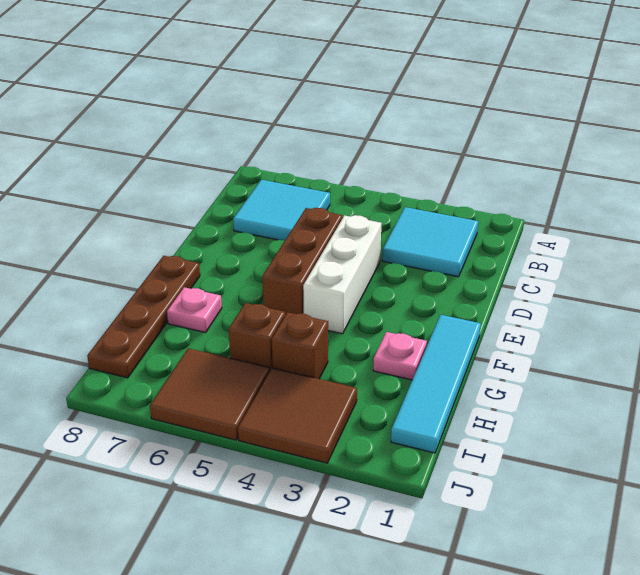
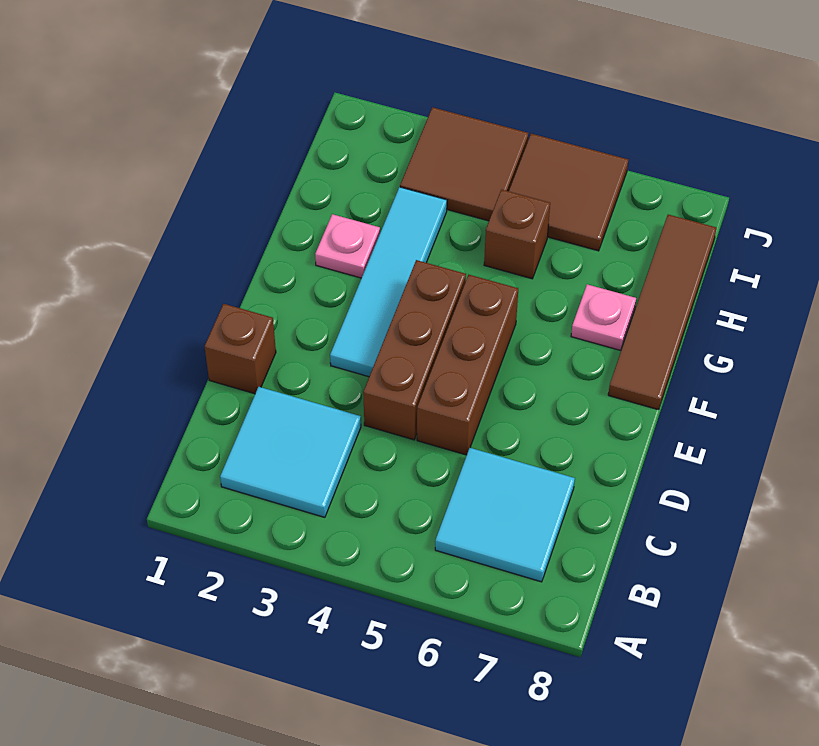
white brick D4:F4 level 1 -> brown brick D4:F4 level 1
cyan tile F1:I1 level 1 -> cyan tile E3:H3 level 1
brown plate F8:I8 level 1 -> brown tile F8:I8 level 1
brown brick H4 level 1 -> brown brick D1 level 1

